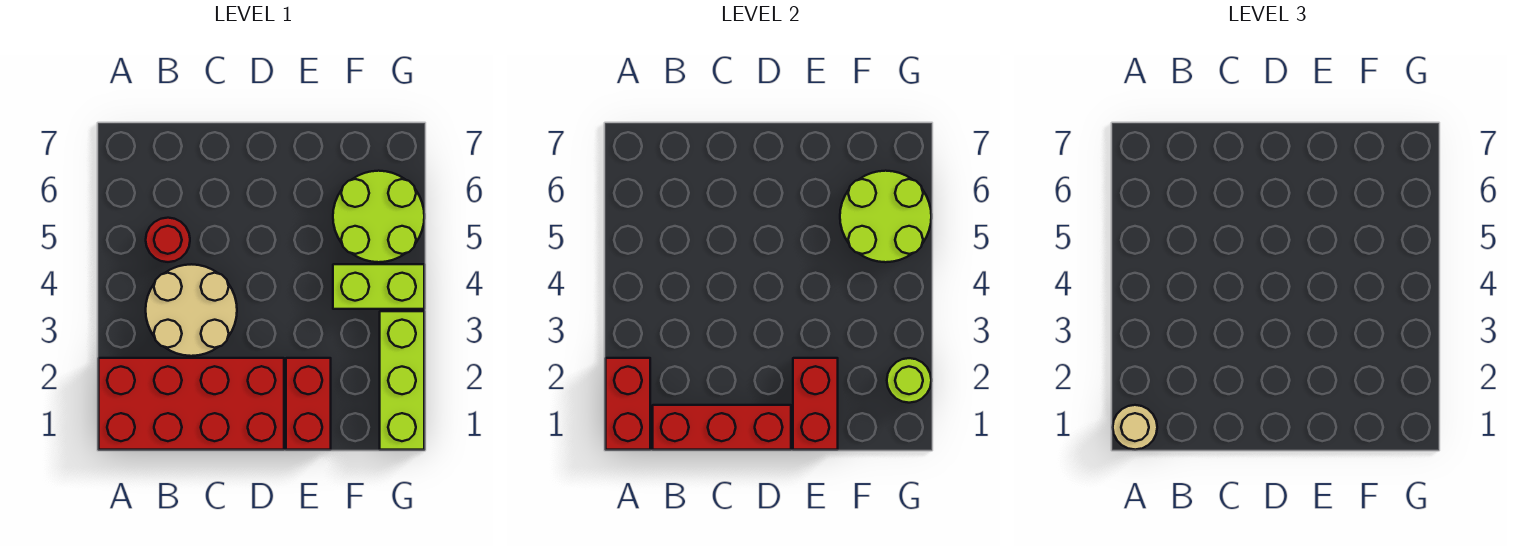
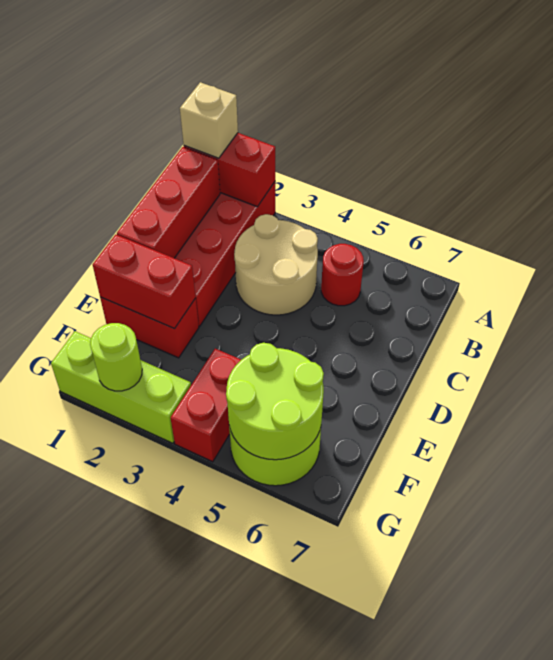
tan round brick A1 level 3 -> tan brick A1 level 3
lime brick F4:G4 level 1 -> red brick F4:G4 level 1

